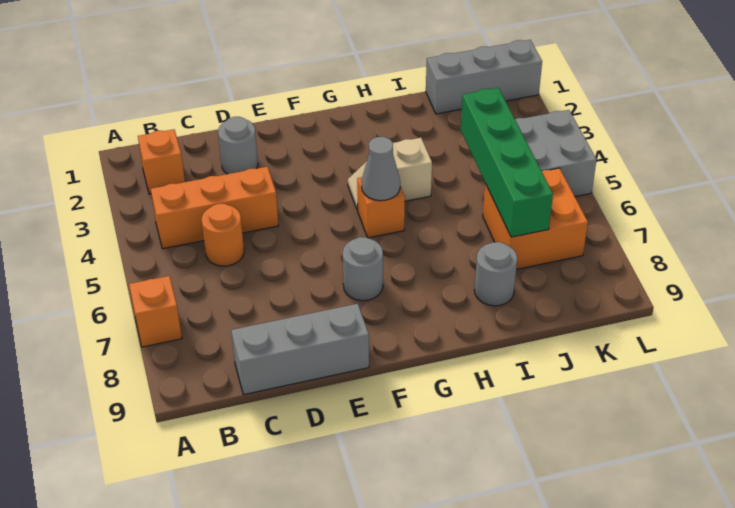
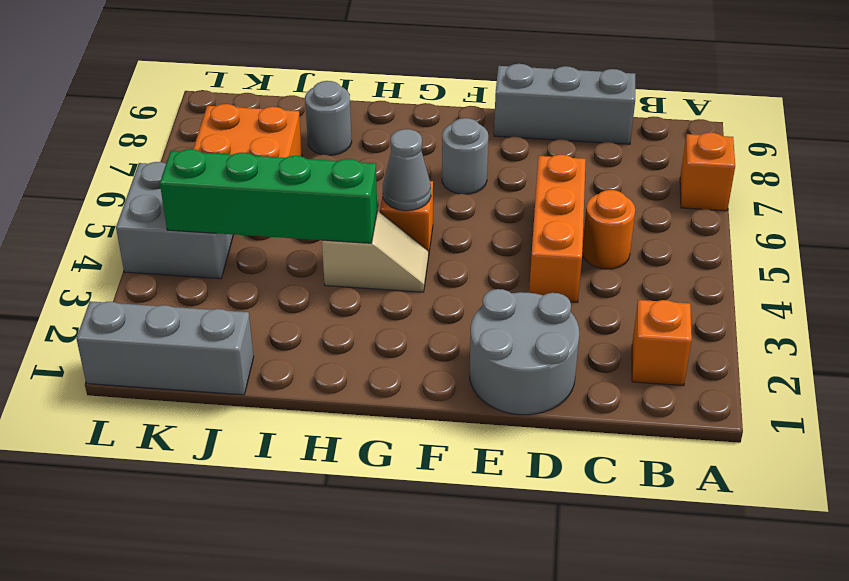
orange brick B4:D4 level 1 -> orange brick D4:D6 level 1
grey round brick D2 level 1 -> grey round brick D1:E2 level 1
green brick J4:J7 level 2 -> green brick H4:K4 level 2

